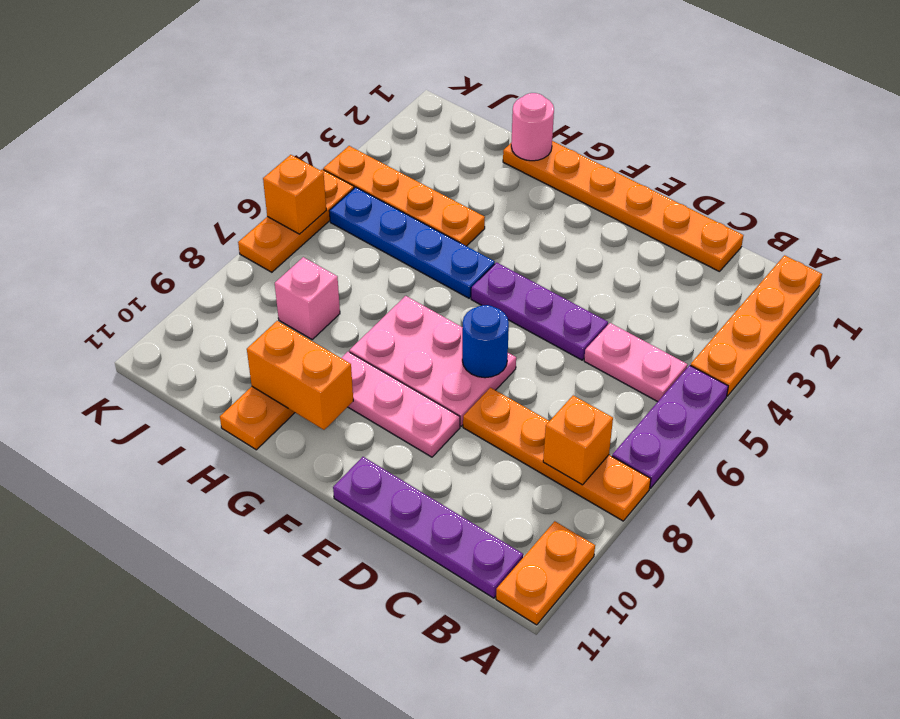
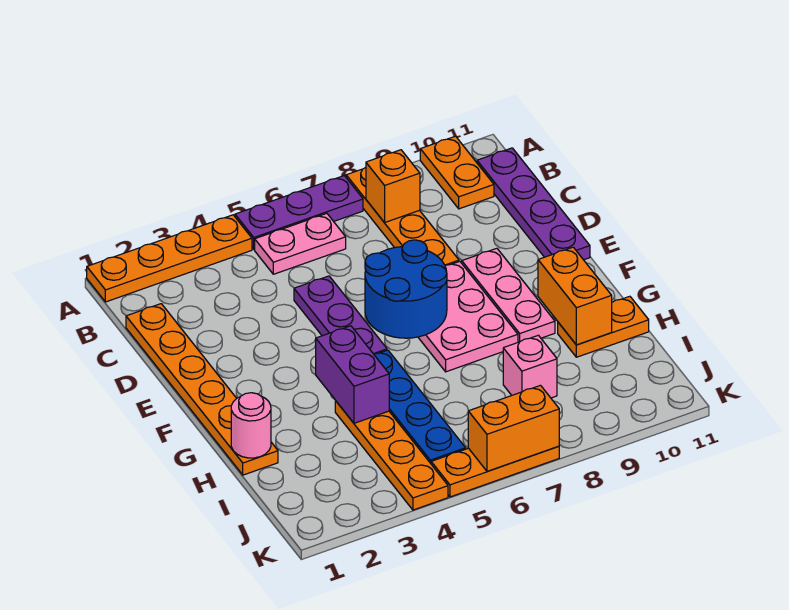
orange plate A10:A11 level 1 -> orange plate A10:B10 level 1
pink plate B5:C5 level 1 -> pink plate B5:B6 level 1
blue round brick E7 level 2 -> blue round brick E6:F7 level 2
none -> purple brick G4:H4 level 2
orange brick K6 level 2 -> orange brick K6:K7 level 2

